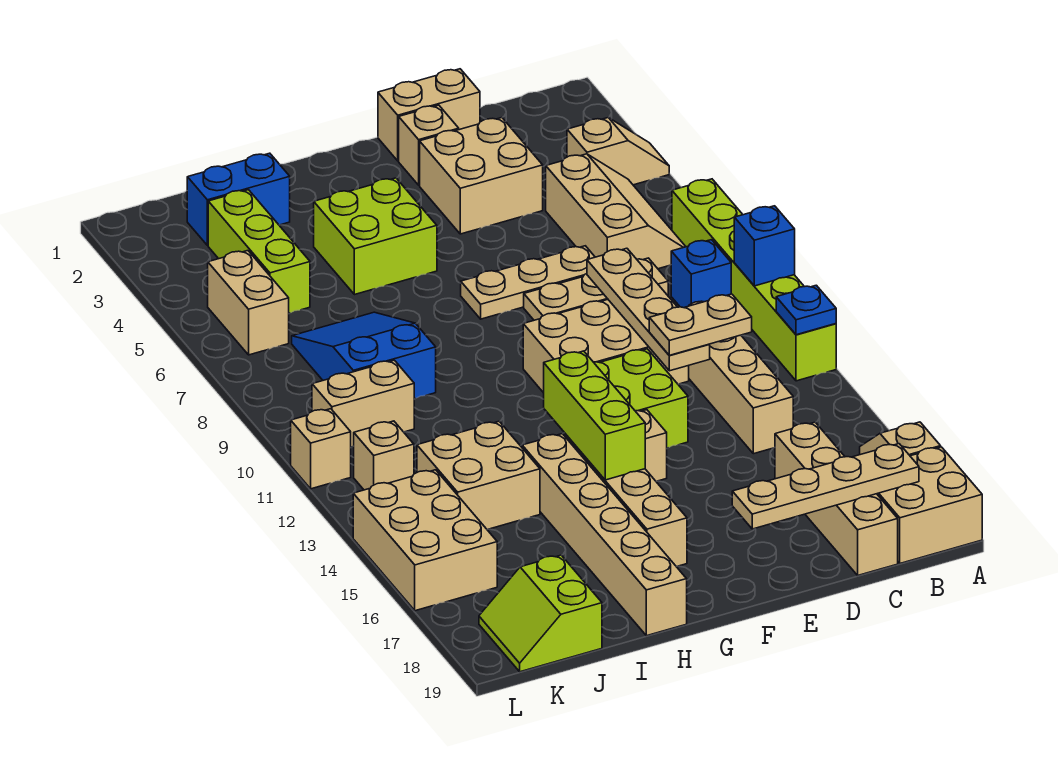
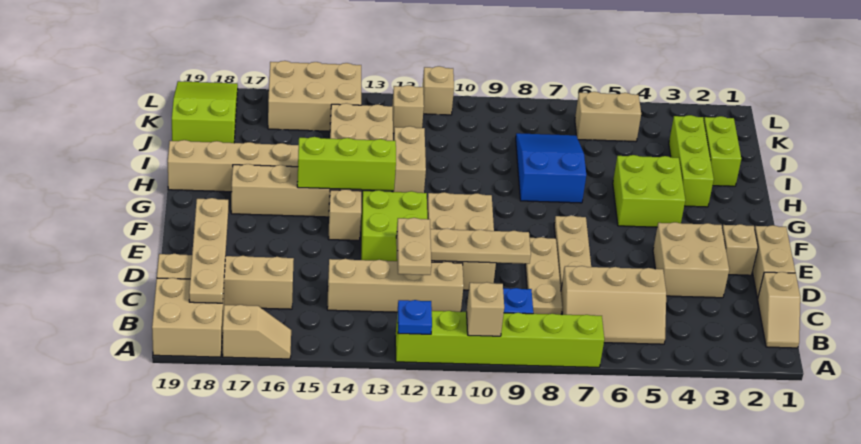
tan slope A4:B4 level 1 top B -> tan slope B1:C1 level 1 top C
blue brick A10 level 2 -> tan brick A10 level 2
blue brick I2:J2 level 1 -> lime brick I2:J2 level 1
blue slope I7:J9 level 1 top 9 -> blue slope H7:J8 level 1 top H
lime brick J3:J5 level 1 -> lime brick H3:J3 level 1
tan brick J10:K10 level 1 -> tan brick H12:I12 level 1
lime slope J18:K19 level 1 top J -> lime slope J18:L19 level 1 top J

